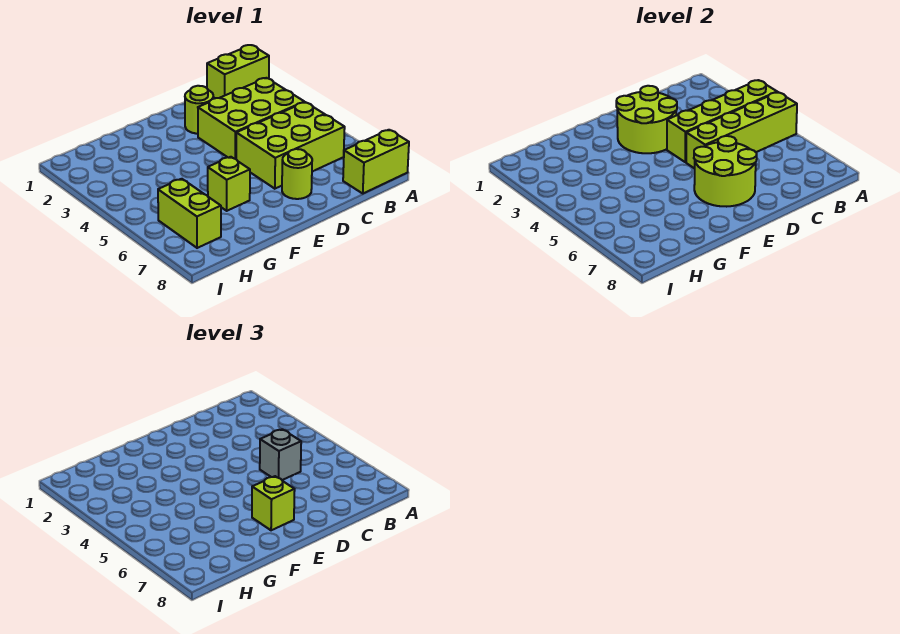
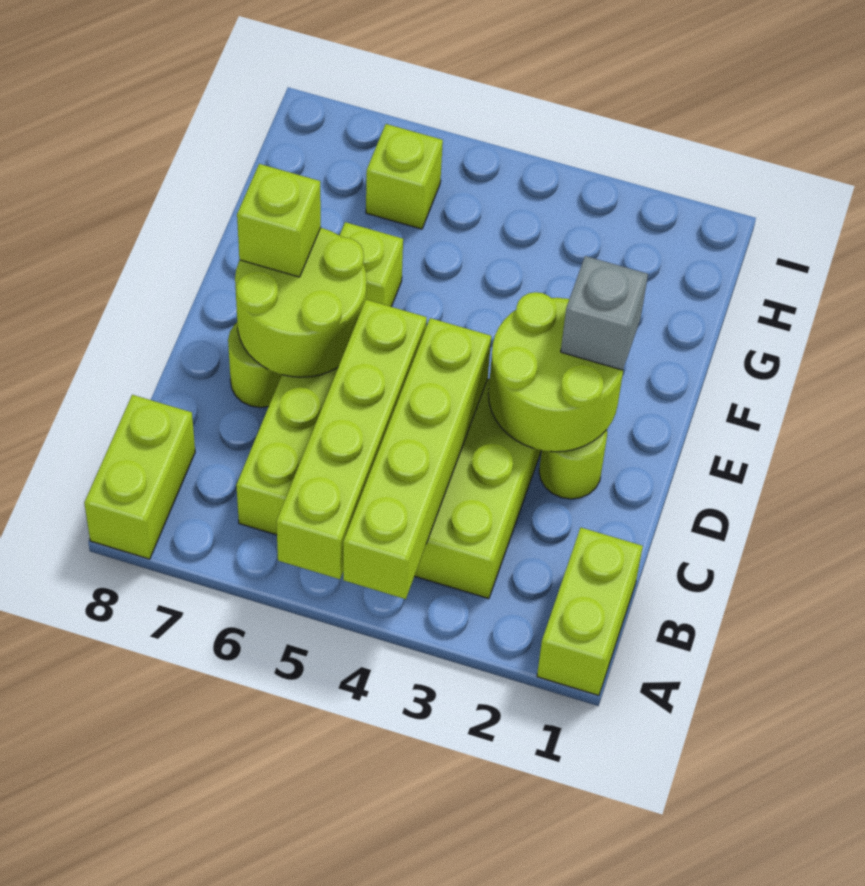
grey brick C5 level 3 -> grey brick E2 level 3
lime brick H6:H7 level 1 -> lime brick H6 level 1

